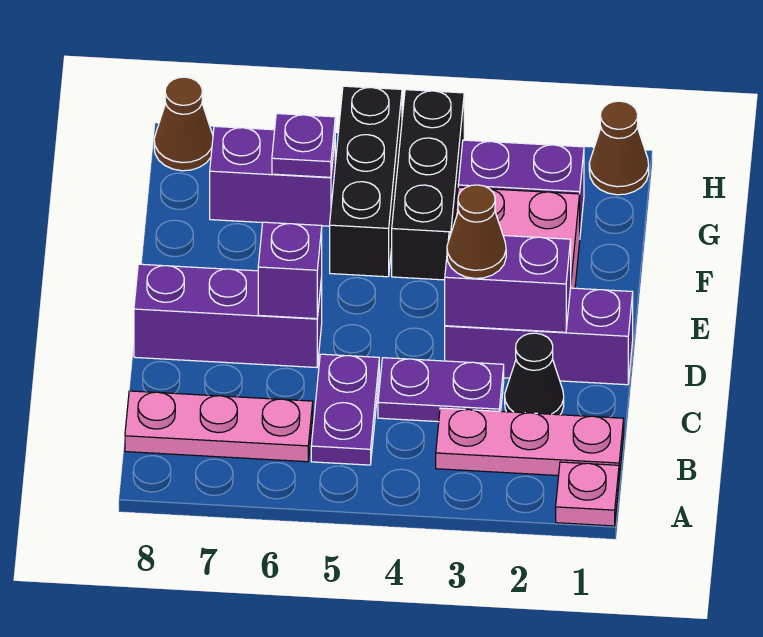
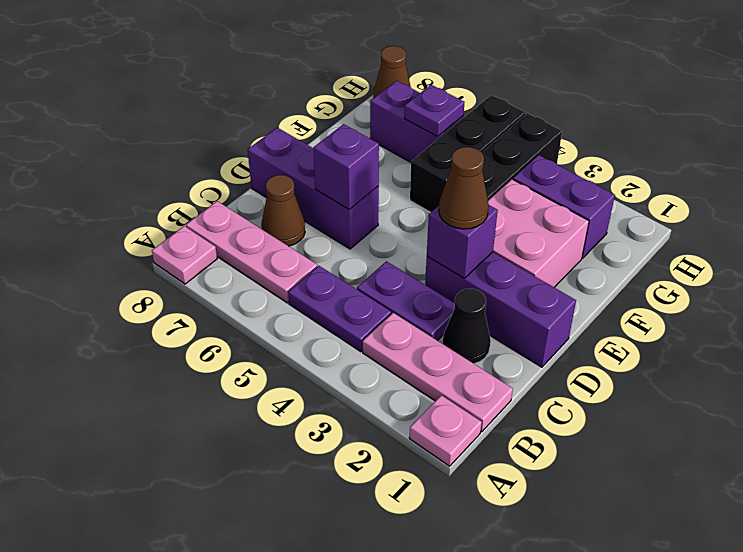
none -> pink plate A8 level 1
purple plate B5:C5 level 1 -> purple plate B4:B5 level 1
purple brick D2:D3 level 2 -> purple brick D3 level 2
brown cone H1 level 1 -> brown cone C7 level 1

